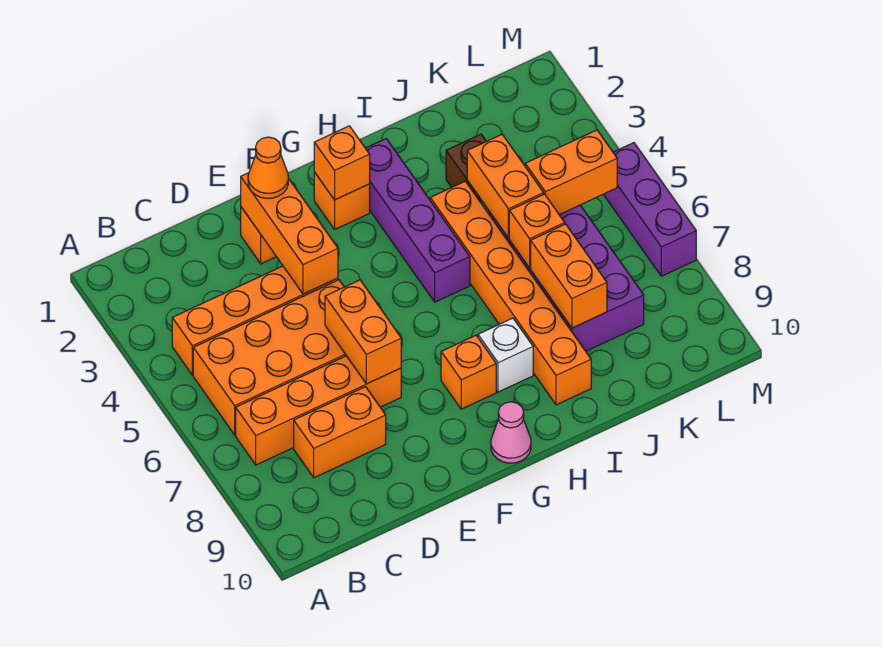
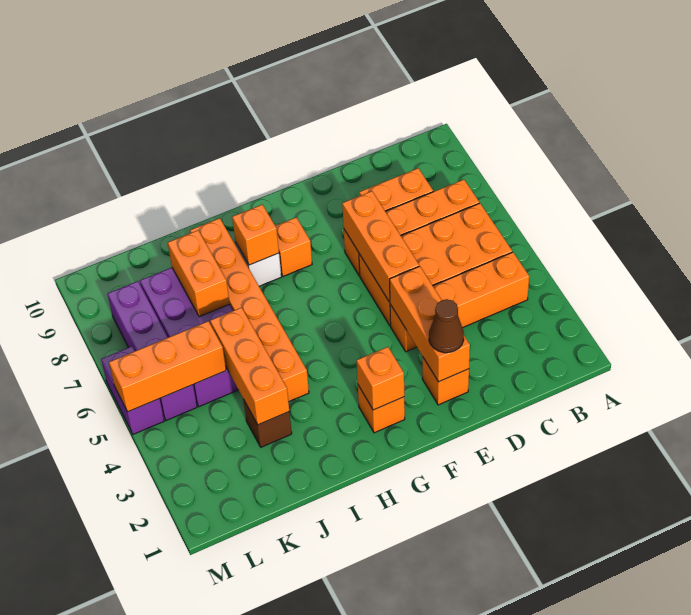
orange cone E2 level 3 -> brown cone E2 level 3
orange brick E6:E7 level 2 -> orange brick E5:E7 level 2
pink cone G10 level 1 -> none
purple brick H2:H5 level 1 -> purple brick L5:L8 level 1
orange brick J4:J5 level 2 -> orange brick J3:J5 level 2
orange brick J6 level 2 -> orange brick H8 level 2
orange brick K5:L5 level 2 -> orange brick K5:M5 level 2
purple brick M5:M7 level 1 -> purple brick M5:M6 level 1

